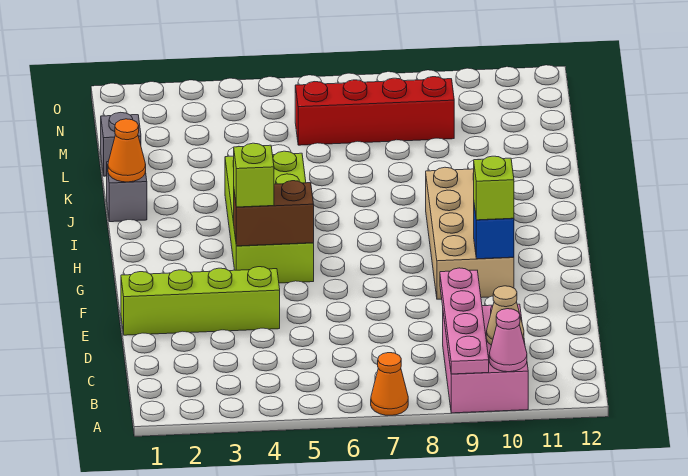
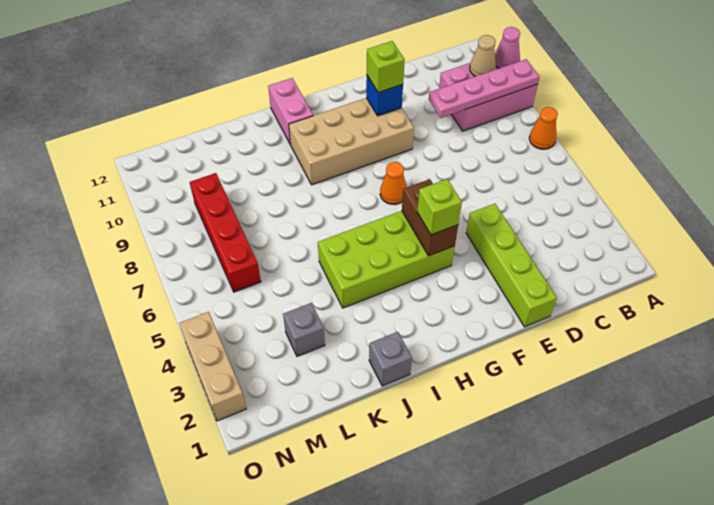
none -> pink brick I11:I12 level 1
orange cone J1 level 2 -> orange cone G7 level 1
grey brick L1 level 1 -> grey brick L3 level 1
none -> tan brick O2:O4 level 1

